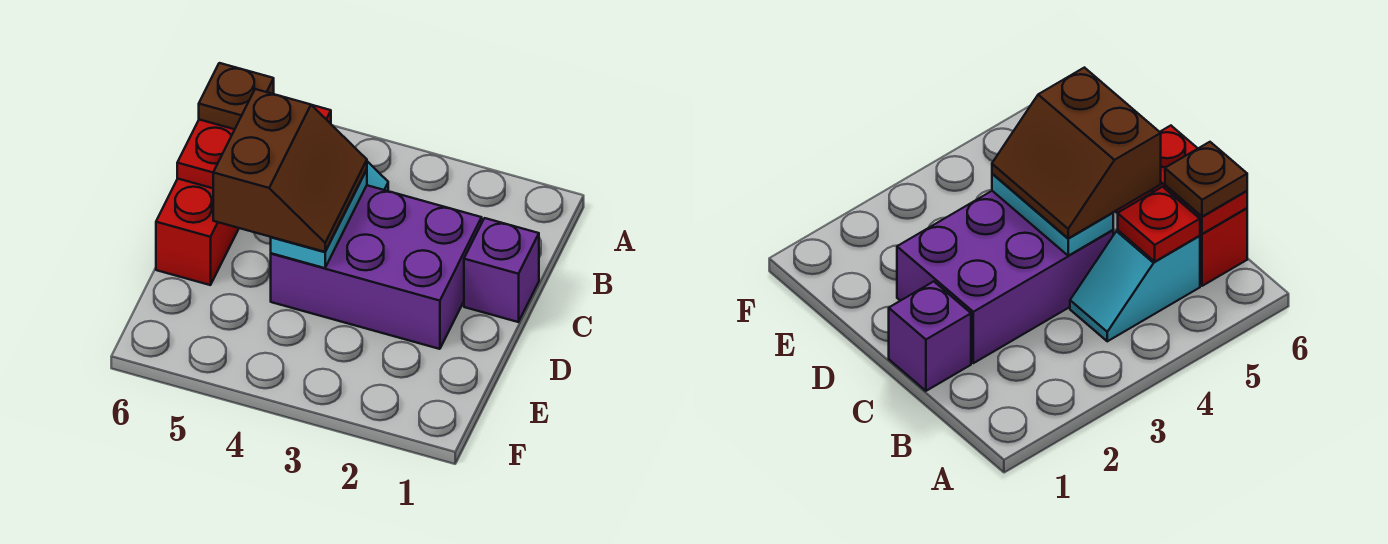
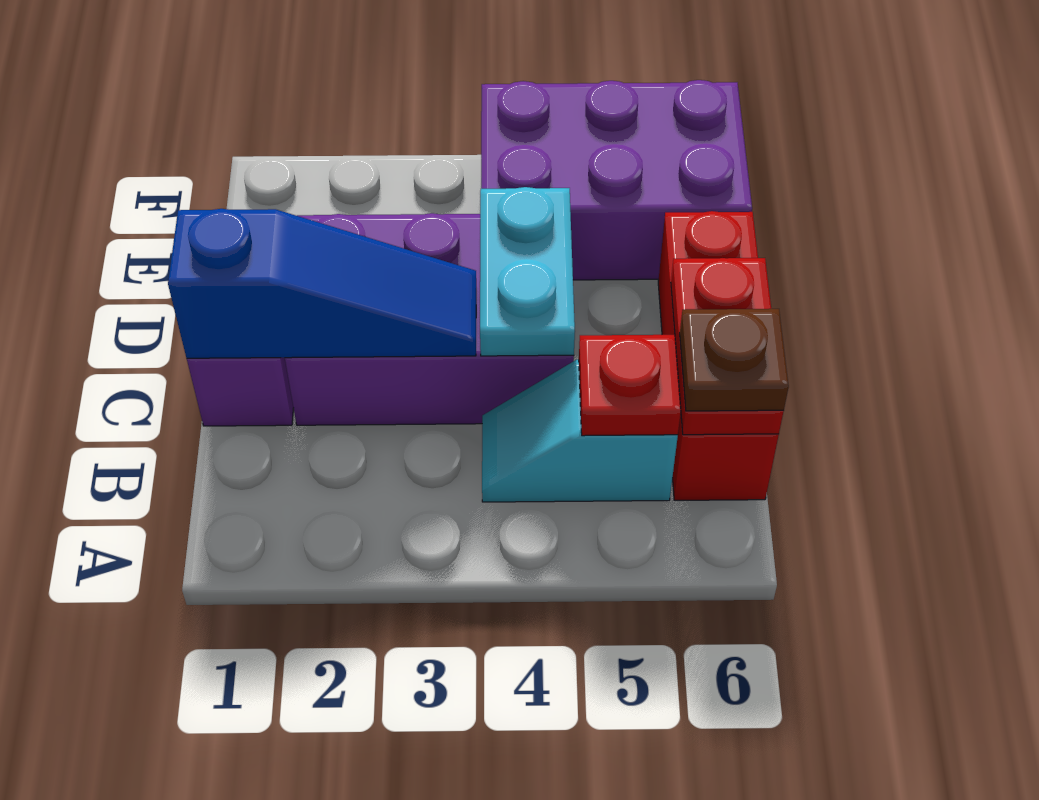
none -> blue slope C1:C3 level 2 top 1
brown slope C4:D5 level 3 top 5 -> none
none -> purple brick E4:F6 level 1

